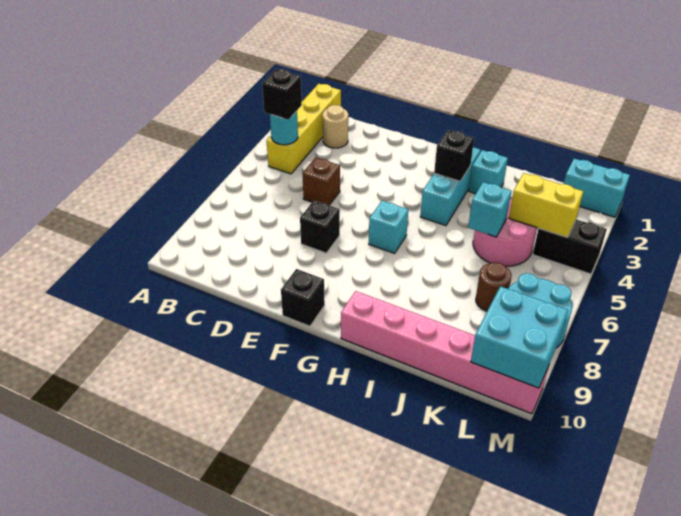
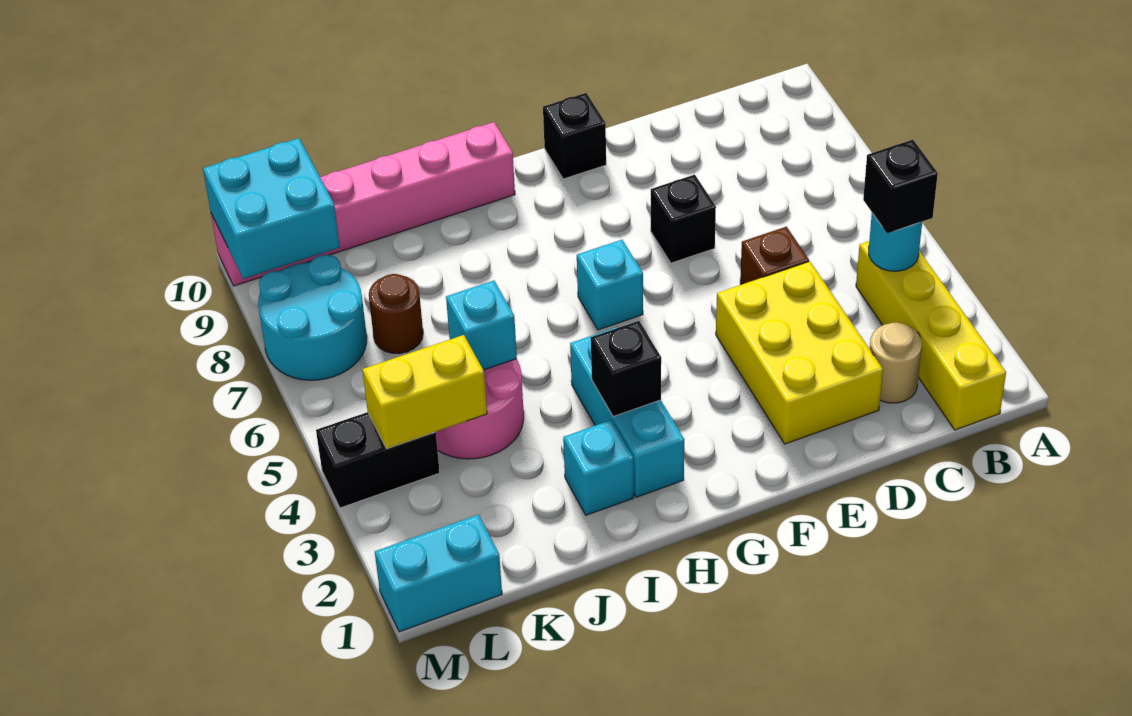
none -> yellow brick D2:E4 level 1

